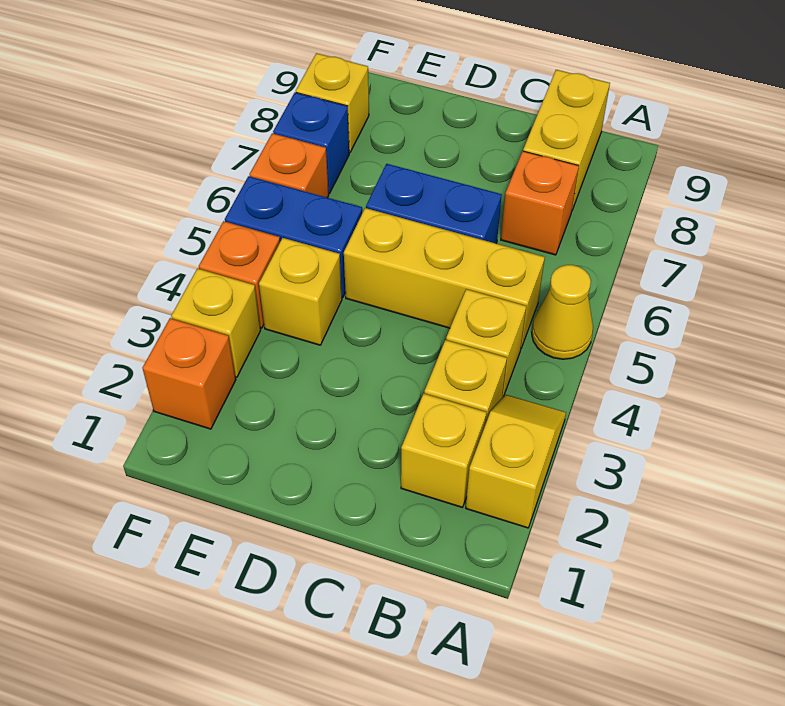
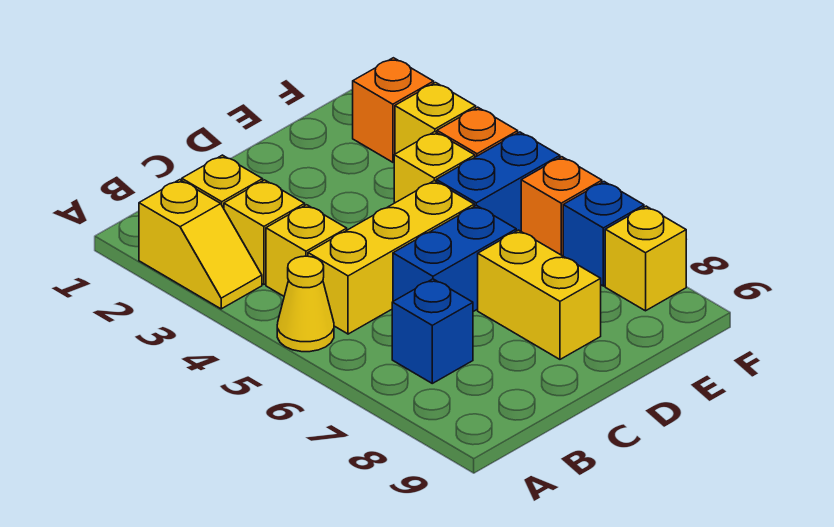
orange brick B7 level 1 -> blue brick B7 level 1
yellow brick B8:B9 level 1 -> yellow brick D7:D8 level 1

